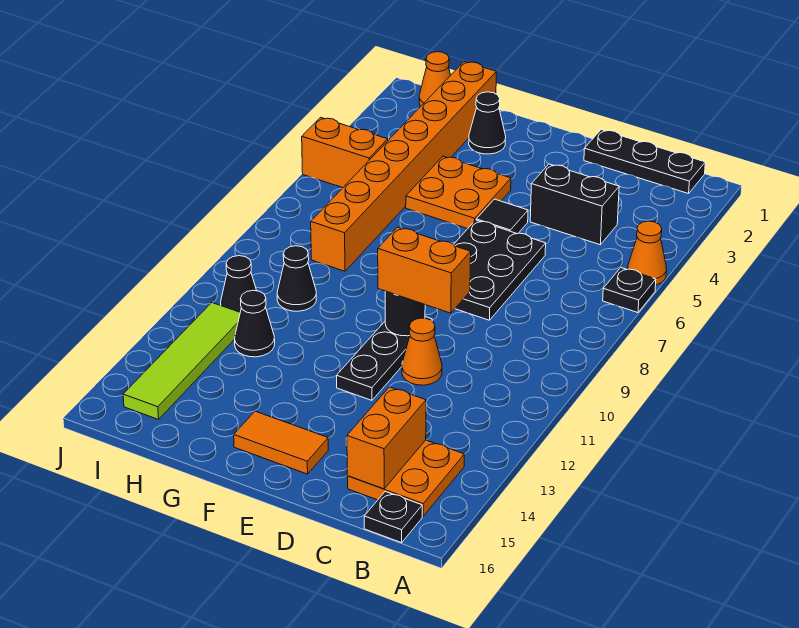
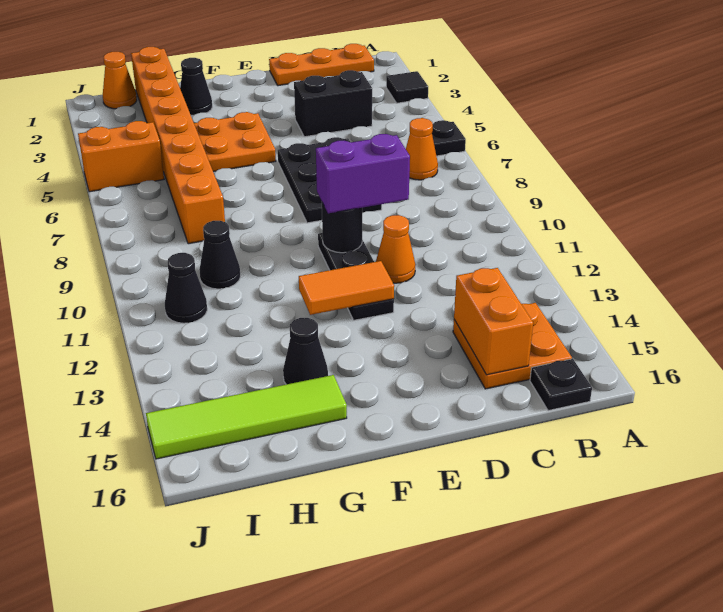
orange cone A5 level 1 -> orange cone B7 level 1
black plate B1:D1 level 1 -> orange plate B1:D1 level 1
orange brick D10:E10 level 3 -> purple brick D10:E10 level 3
black tile E5 level 1 -> black tile A3 level 1
orange tile E15:F15 level 1 -> orange tile E12:F12 level 2
black cone H12 level 1 -> black cone G14 level 1
lime tile I12:I15 level 1 -> lime tile G15:J15 level 1

